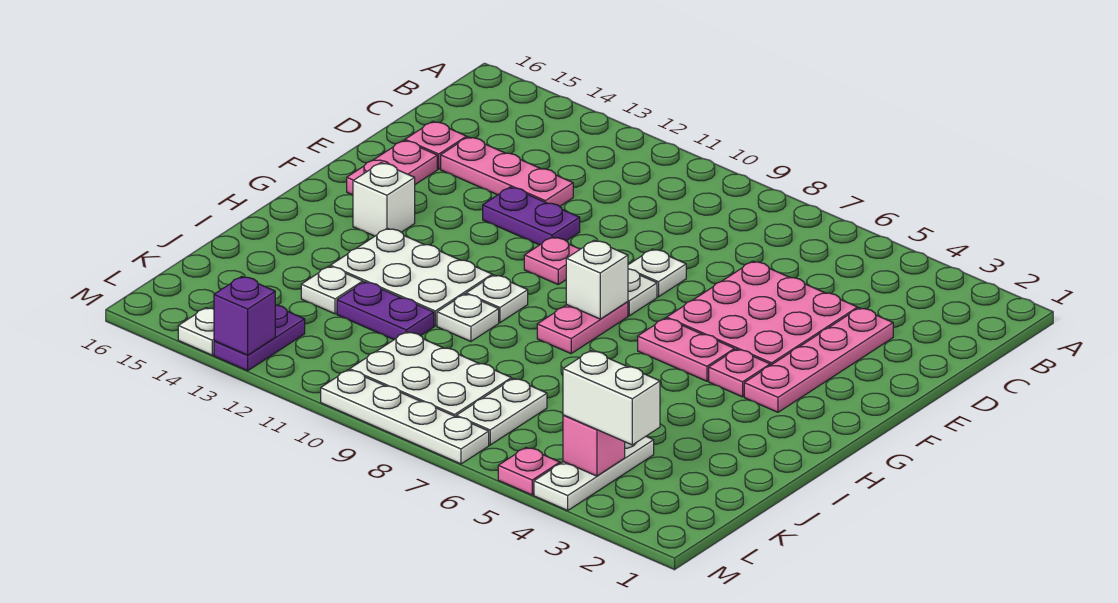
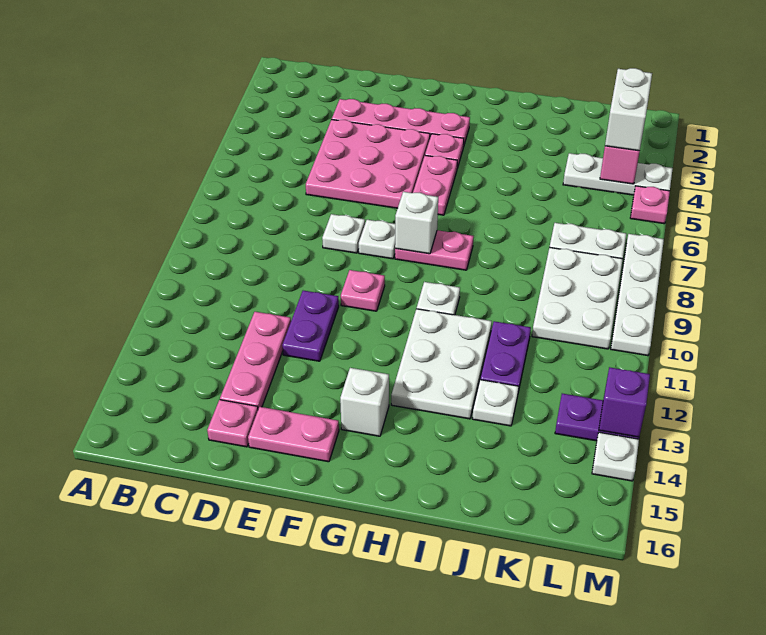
white plate I10 level 1 -> none

